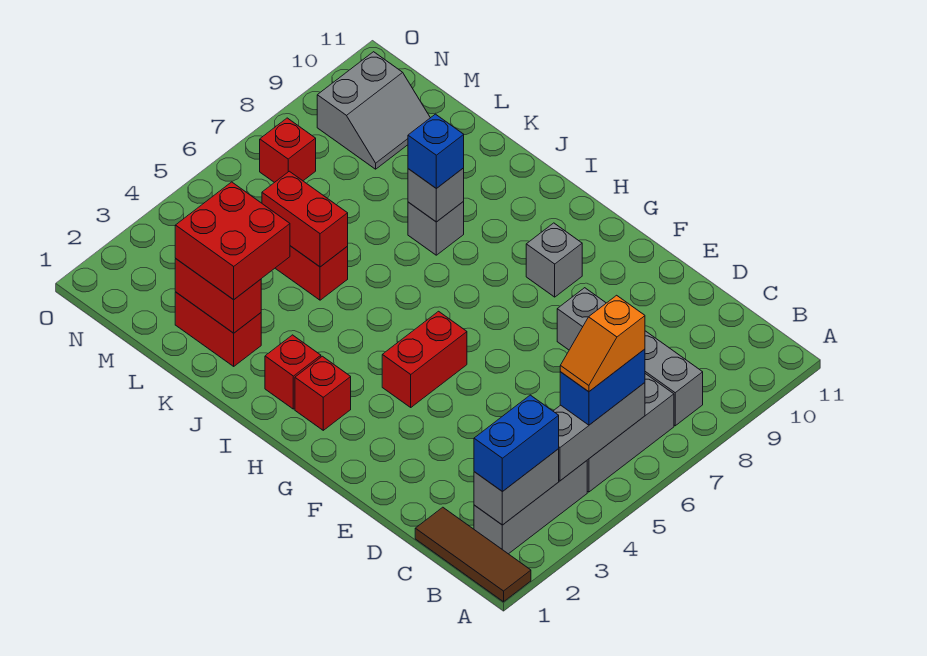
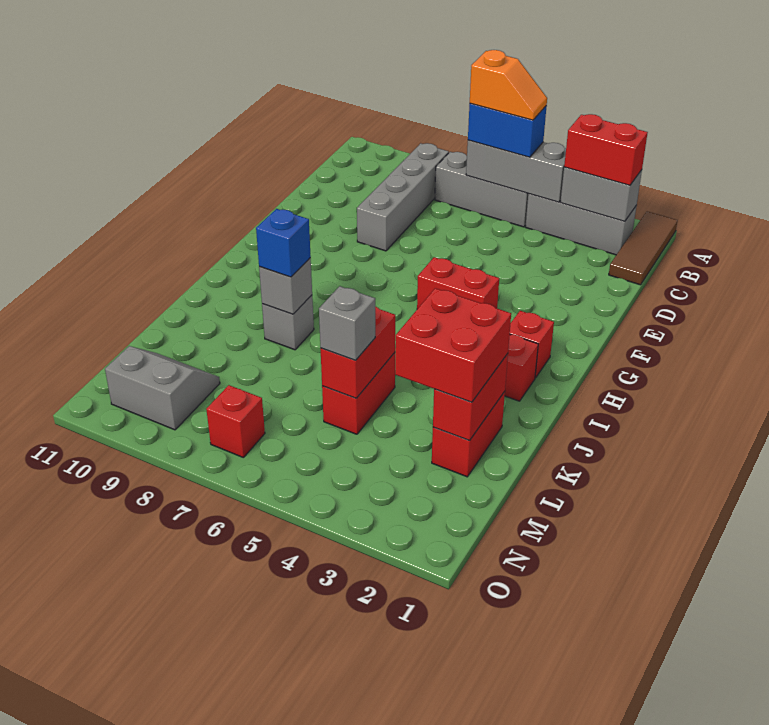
blue brick B2:B3 level 3 -> red brick B2:B3 level 3
grey brick G9 level 1 -> grey brick L5 level 3

